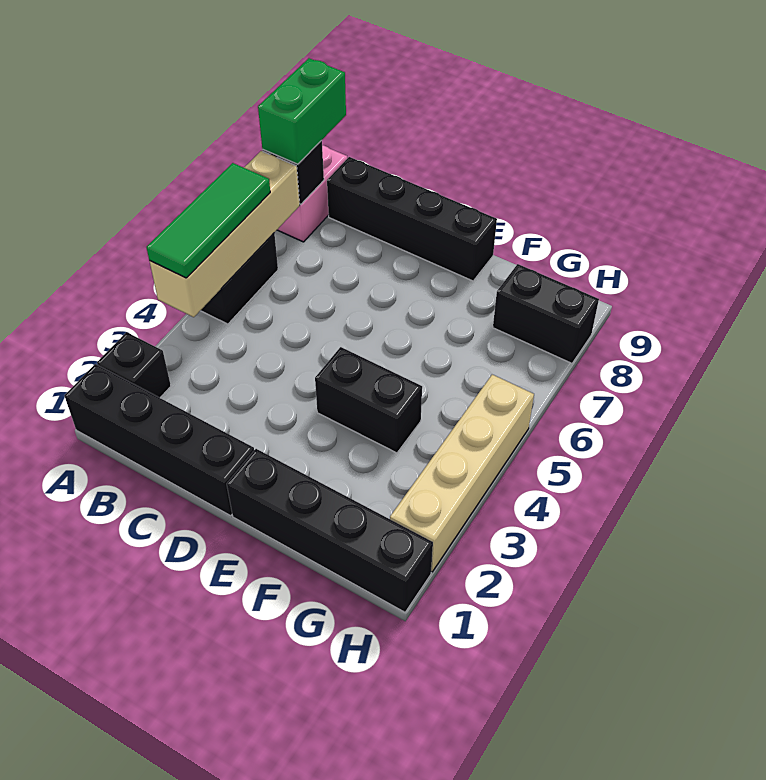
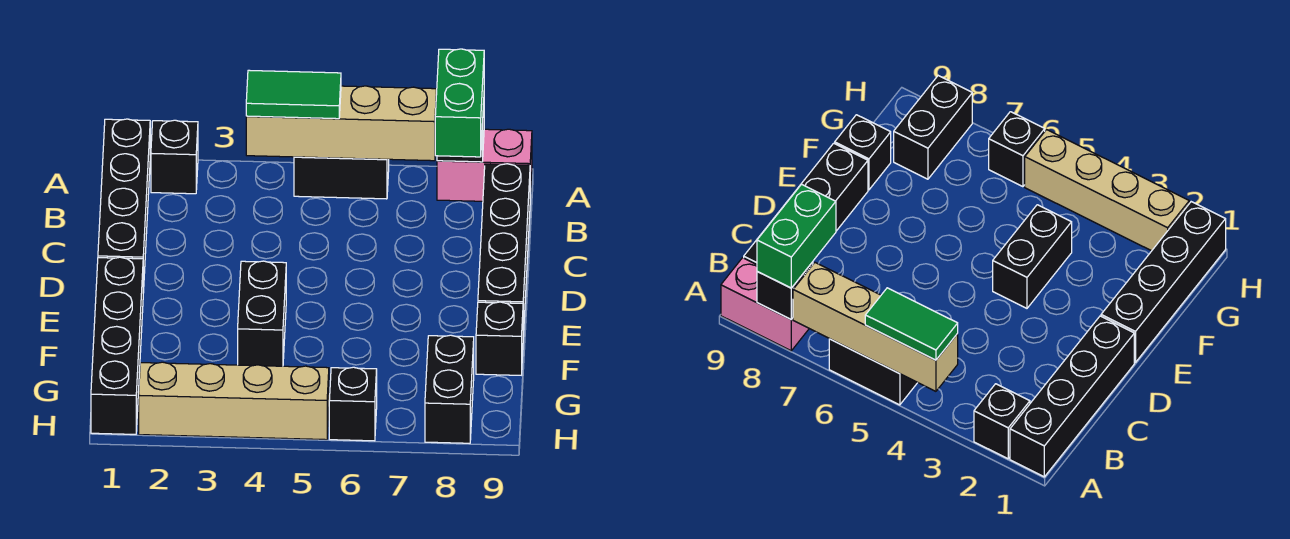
green tile A4:A6 level 3 -> green tile A4:A5 level 3
green brick A8:A9 level 3 -> green brick A8:B8 level 3
none -> black brick F9 level 1
none -> black brick H6 level 1

